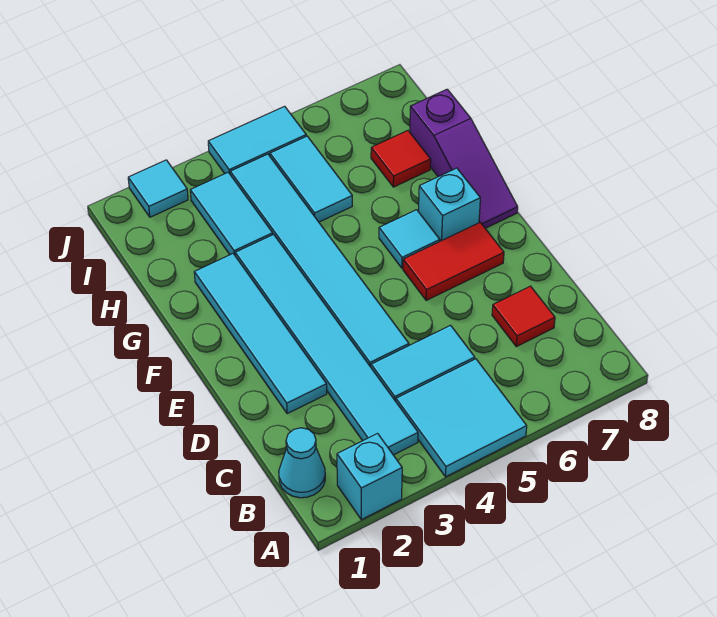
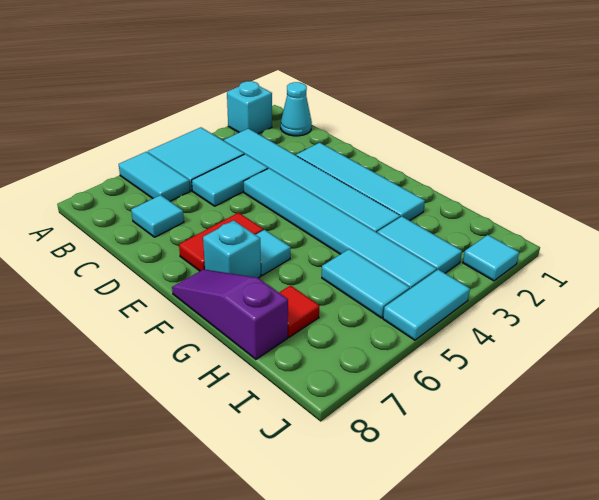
none -> cyan tile A6:B6 level 1
red tile C7 level 1 -> cyan tile C7 level 1

